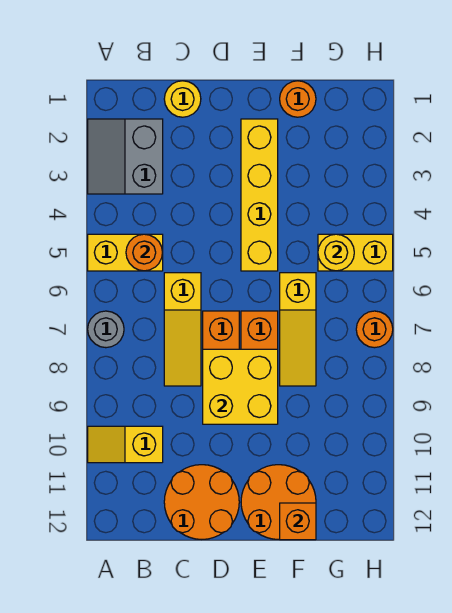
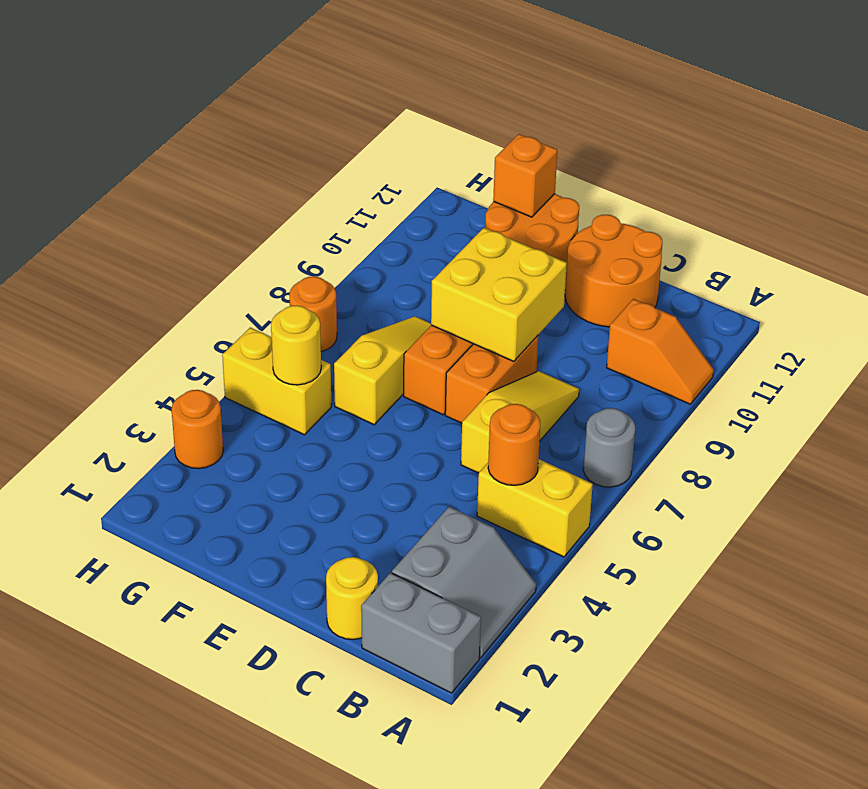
none -> grey brick A1:B1 level 1
yellow slope A10:B10 level 1 top B -> orange slope A10:B10 level 1 top B
yellow brick E2:E5 level 1 -> none
orange round brick F1 level 1 -> orange round brick H3 level 1

